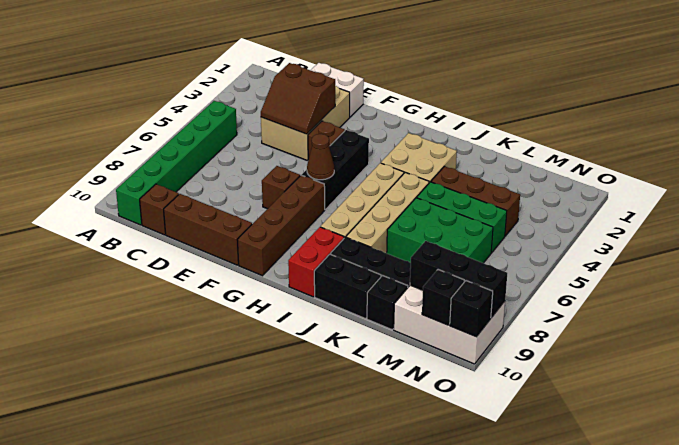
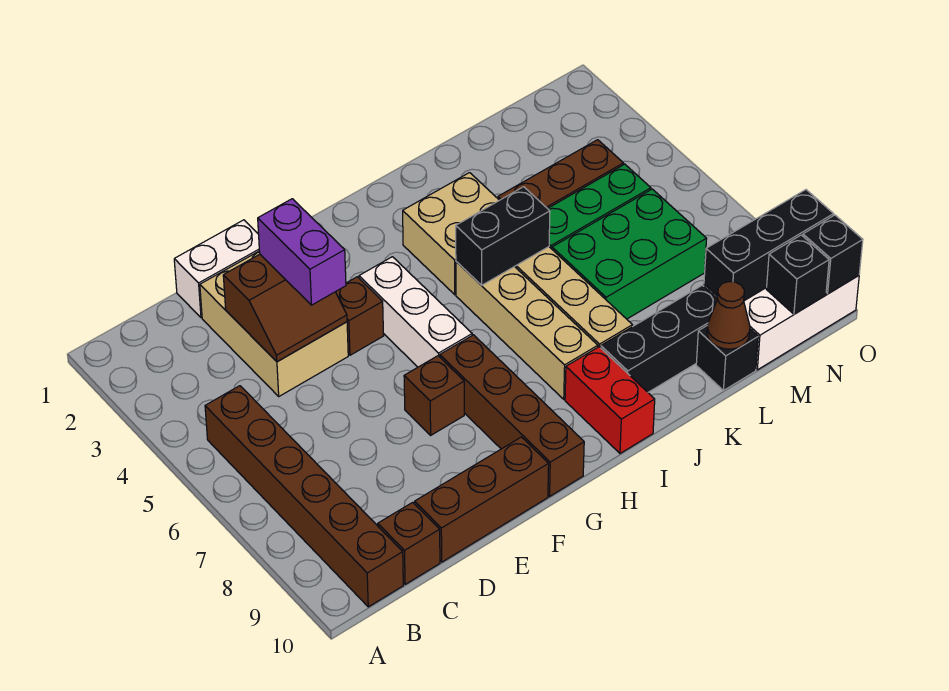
green brick B5:B10 level 1 -> brown brick B5:B10 level 1
none -> purple brick E3:E4 level 3
black brick G4:G6 level 1 -> white brick G4:G6 level 1
brown cone G6 level 2 -> brown cone L10 level 2
black brick J10:K10 level 1 -> black brick I5:J5 level 2

